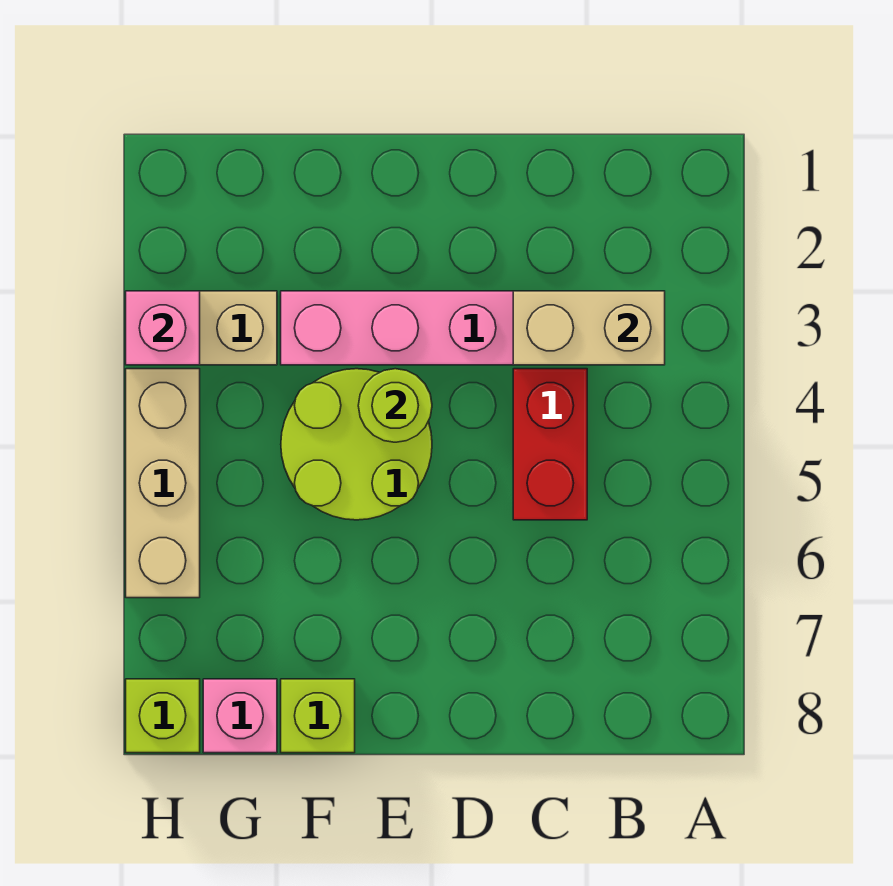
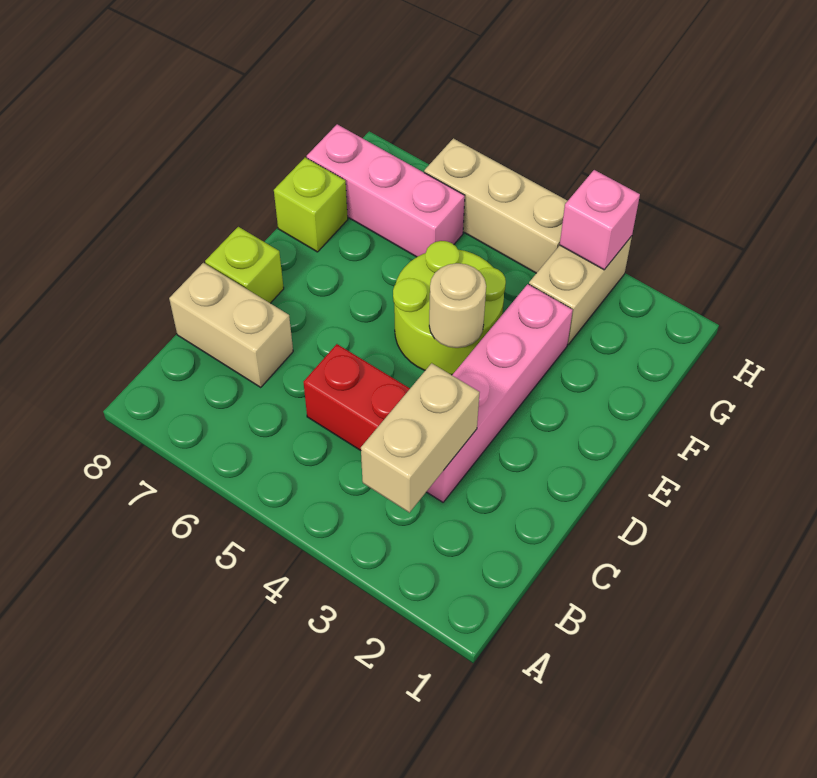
none -> tan brick C7:C8 level 1
lime round brick E4 level 2 -> tan round brick E4 level 2
pink brick G8 level 1 -> pink brick G6:G8 level 1
lime brick H8 level 1 -> lime brick D8 level 1

